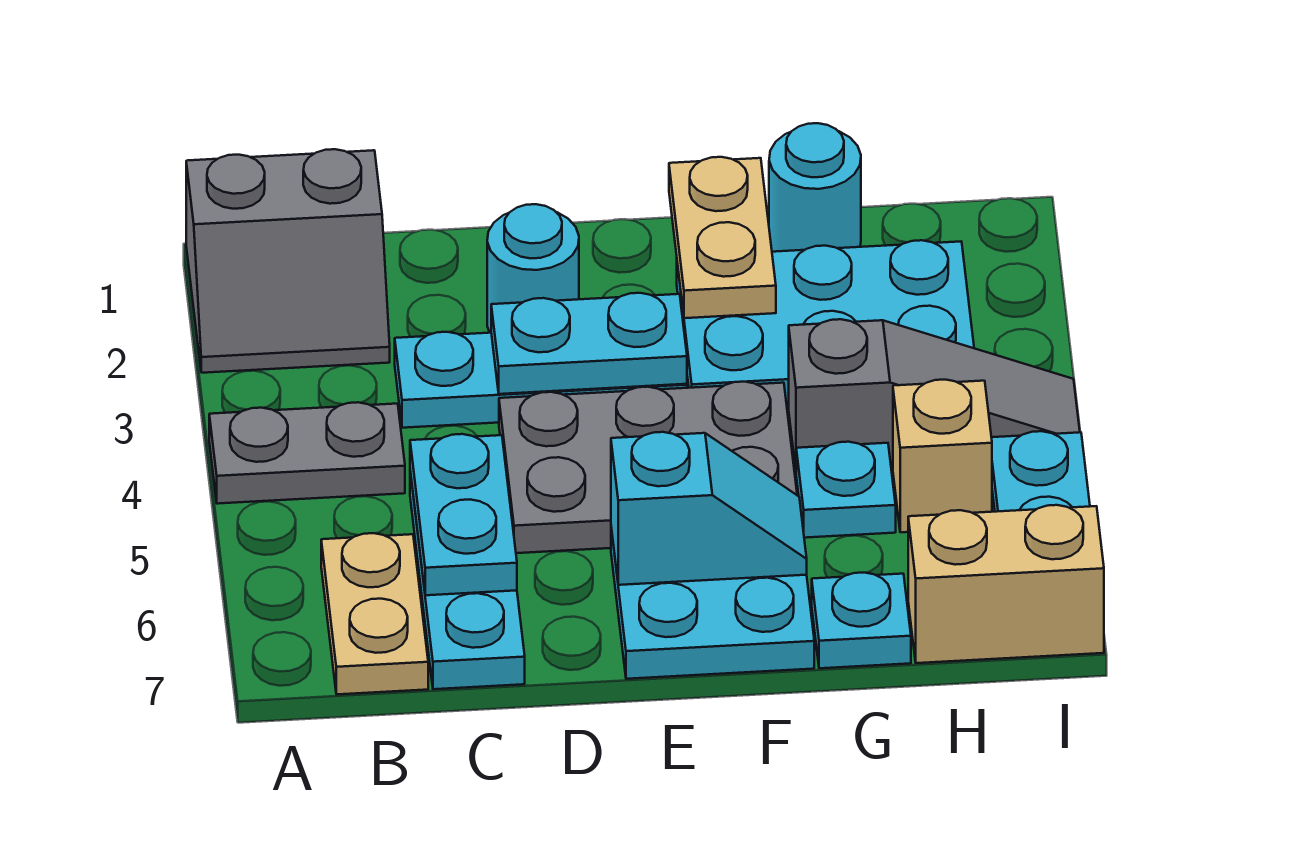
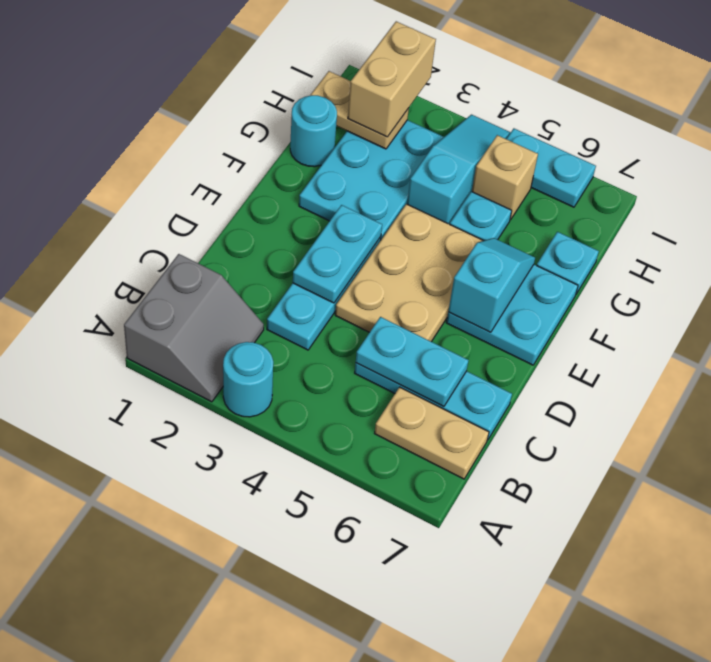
grey plate A4:B4 level 1 -> none
cyan round brick D2 level 1 -> cyan round brick A3 level 1
grey plate D4:F5 level 1 -> tan plate D4:F5 level 1
tan plate F1:F2 level 2 -> tan plate H1:H2 level 2
grey slope G4:I4 level 1 top G -> cyan slope G4:I4 level 1 top G
tan brick H7:I7 level 1 -> tan brick H2:I2 level 3

